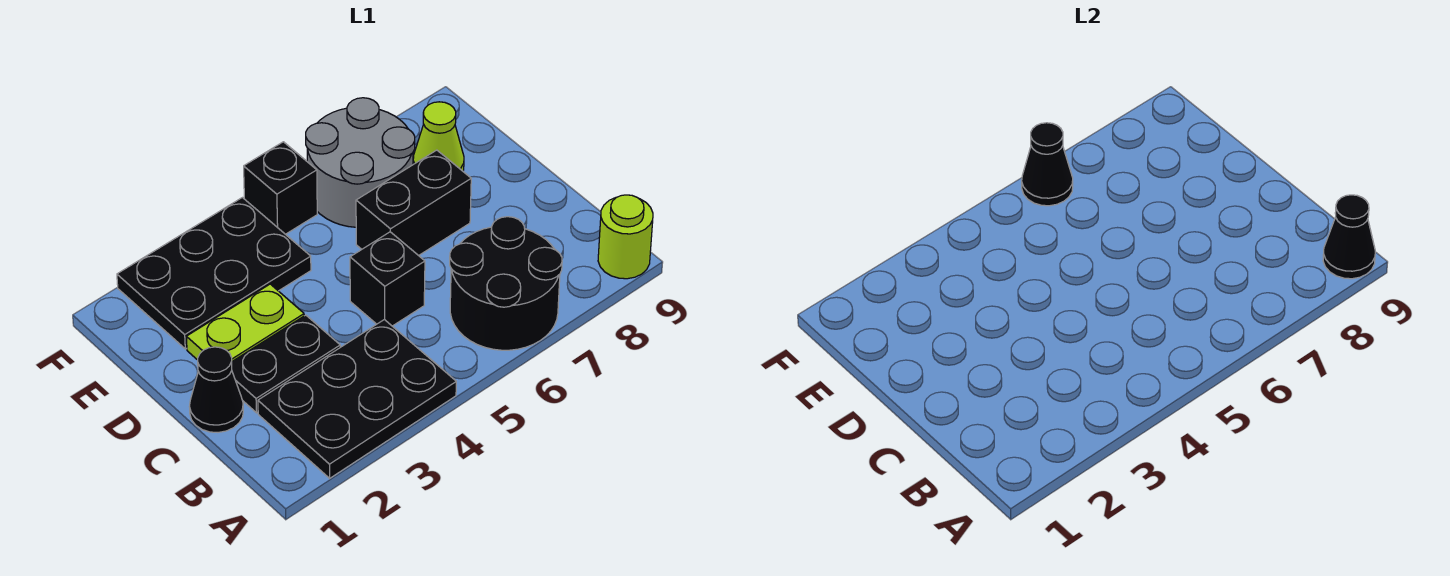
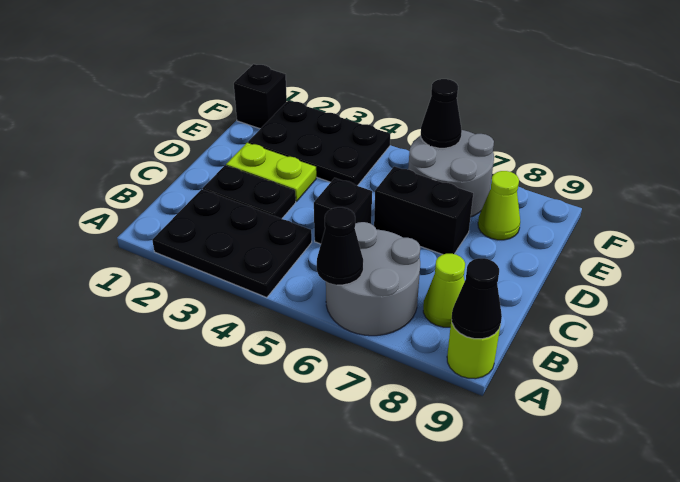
black round brick A6:B7 level 1 -> grey round brick A6:B7 level 1
none -> lime cone B8 level 1
black cone C1 level 1 -> black cone A6 level 2
black brick F5 level 1 -> black brick F1 level 1

